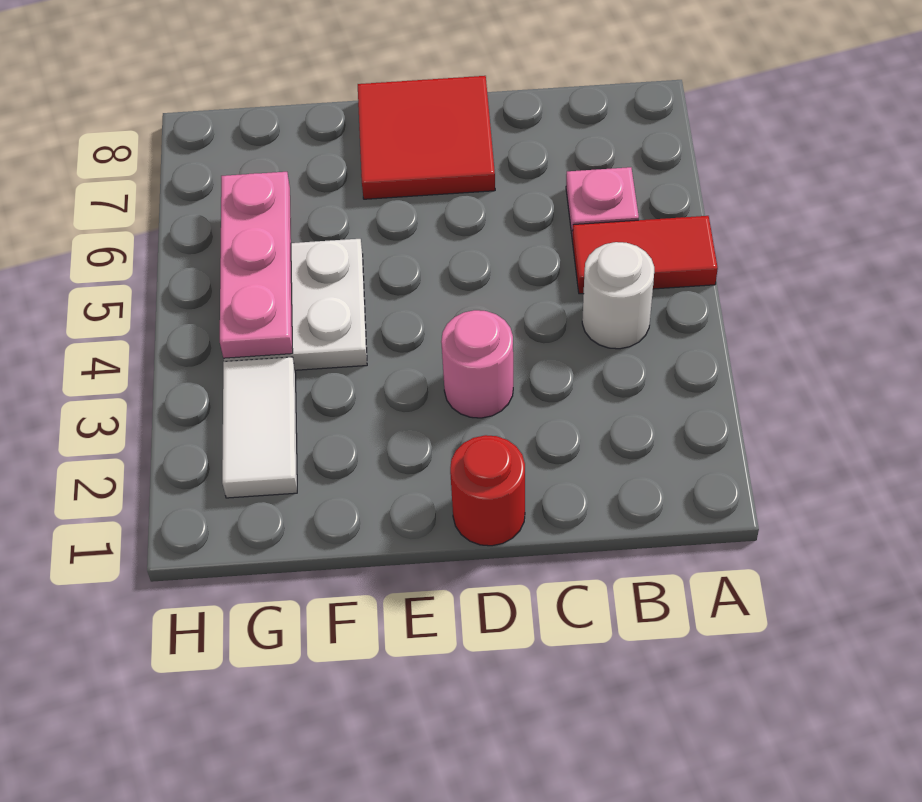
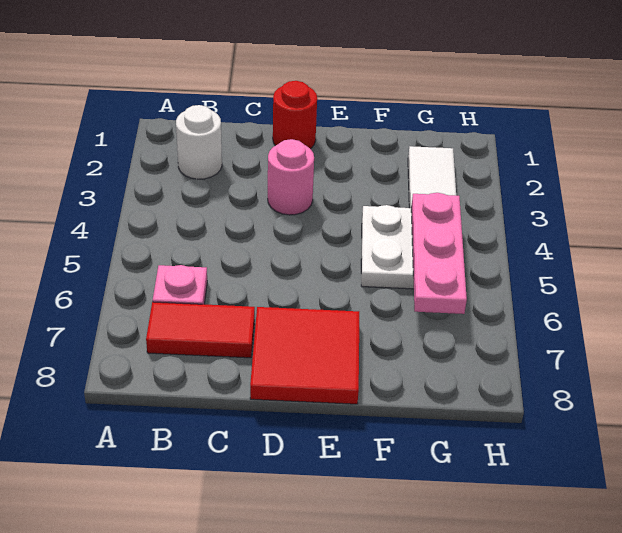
red tile A5:B5 level 1 -> red tile B7:C7 level 1
white round brick B4 level 1 -> white round brick B2 level 1

